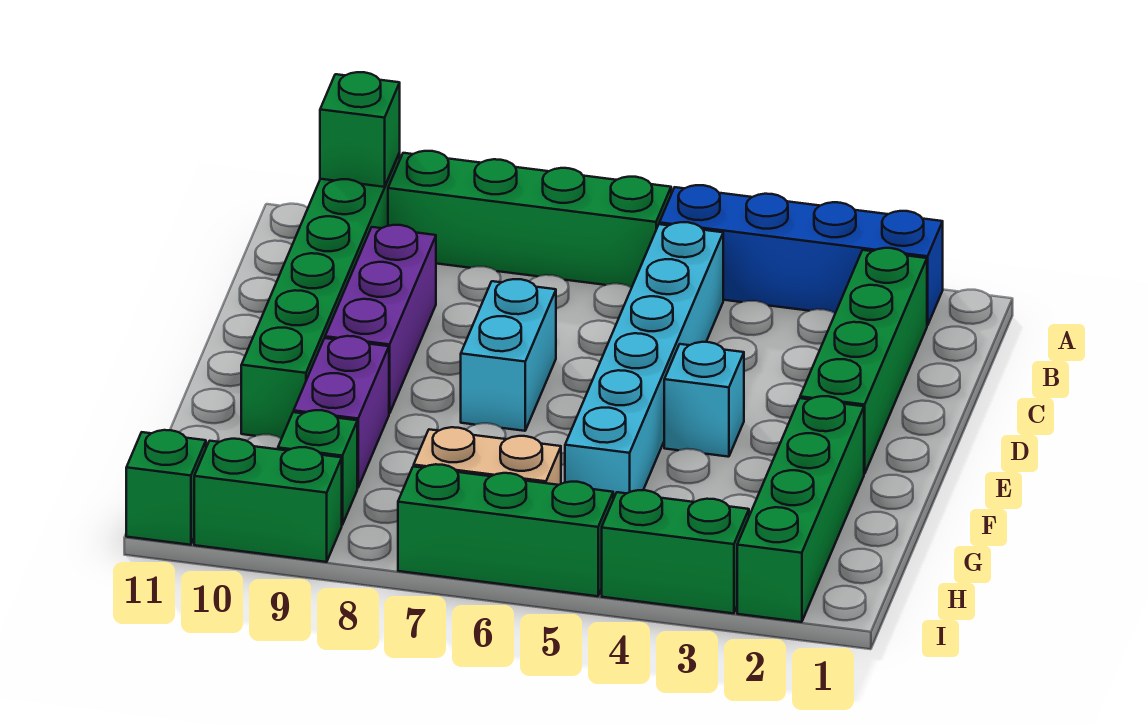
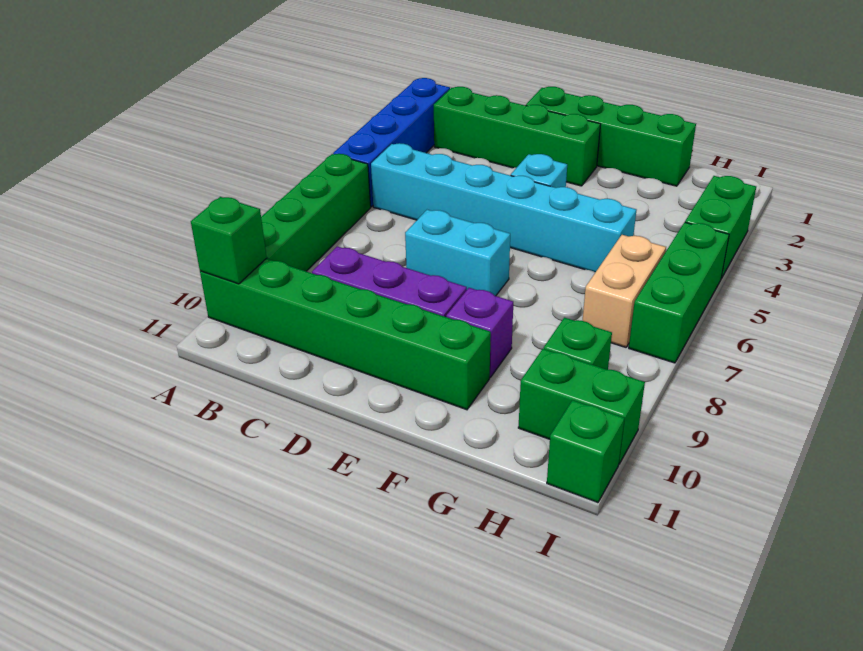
green brick F2:I2 level 1 -> green brick D1:G1 level 1
purple brick F9:G9 level 1 -> purple brick F9 level 1
green brick I9:I10 level 1 -> green brick H10:I10 level 1

